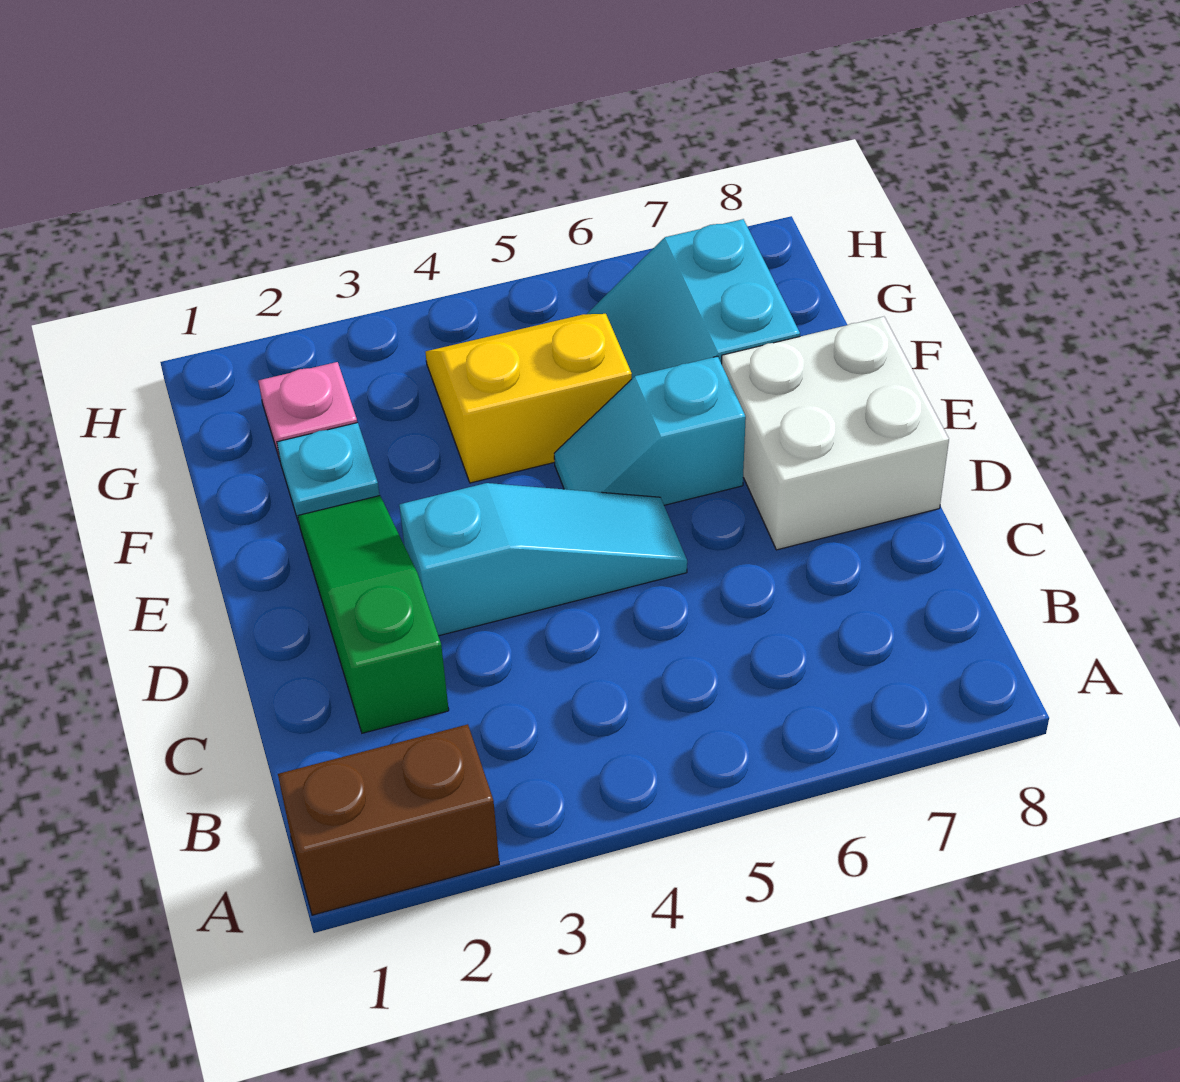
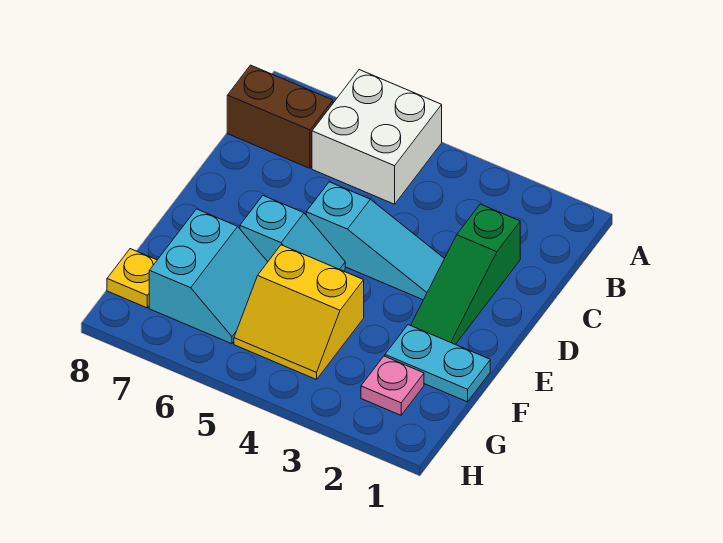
brown brick A1:A2 level 1 -> brown brick B7:B8 level 1
cyan slope D3:D5 level 1 top 3 -> cyan slope D3:D5 level 1 top 5
white brick D7:E8 level 1 -> white brick A5:B6 level 1
cyan plate F2 level 1 -> cyan plate F1:F2 level 1
none -> yellow plate G8 level 1

